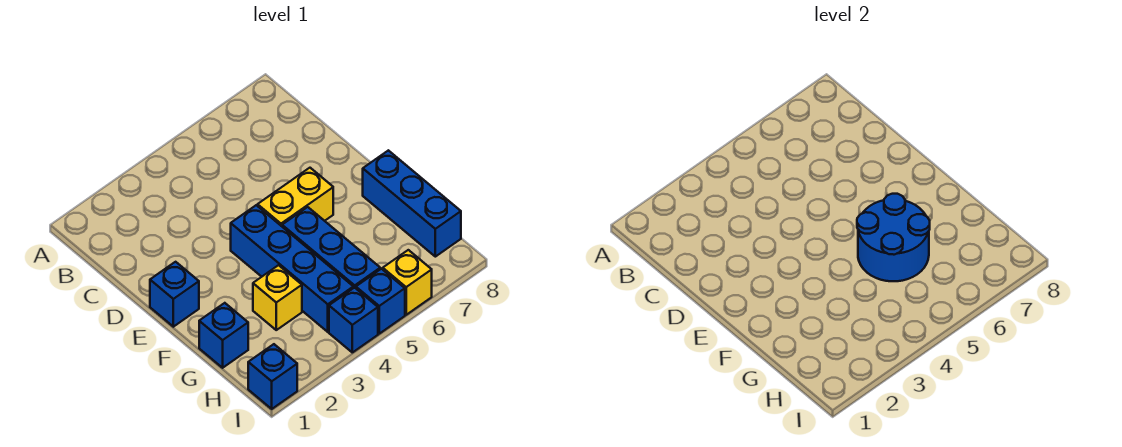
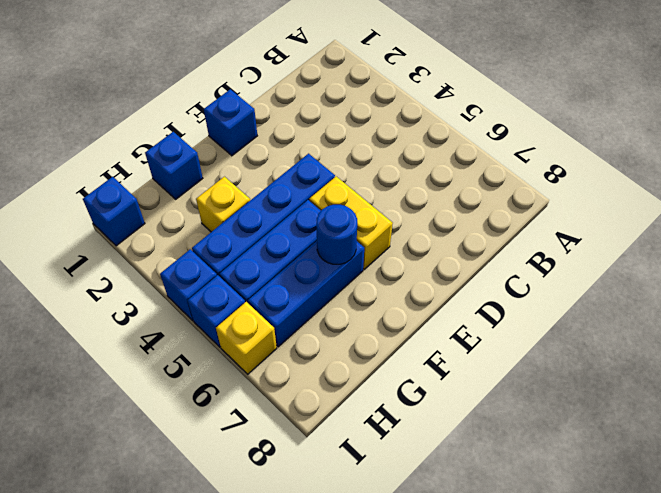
blue round brick F5:G6 level 2 -> blue round brick F6 level 2
blue brick F8:H8 level 1 -> blue brick F6:H6 level 1

